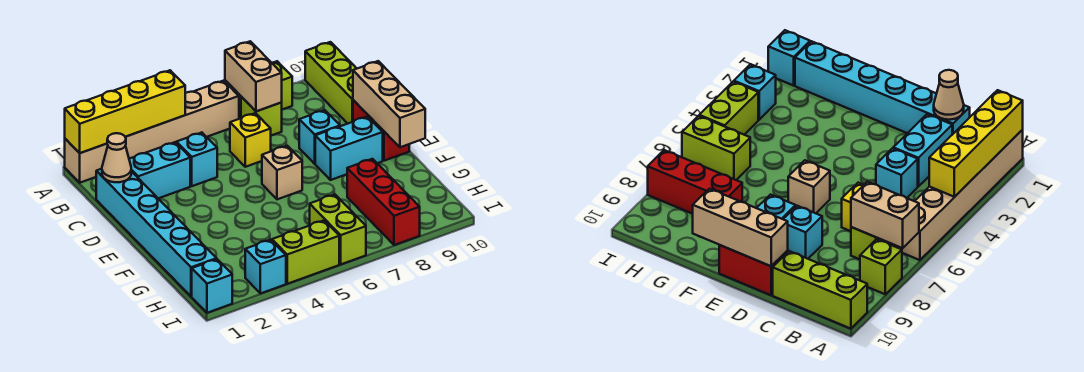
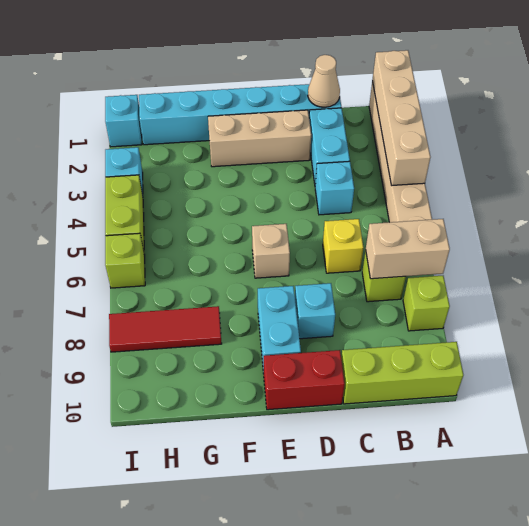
yellow brick A1:A4 level 2 -> tan brick A1:A4 level 2
tan brick D10:F10 level 2 -> tan brick D2:F2 level 1
red brick G8:I8 level 1 -> red tile G8:I8 level 1
lime brick H6:I6 level 1 -> lime brick I6 level 1

